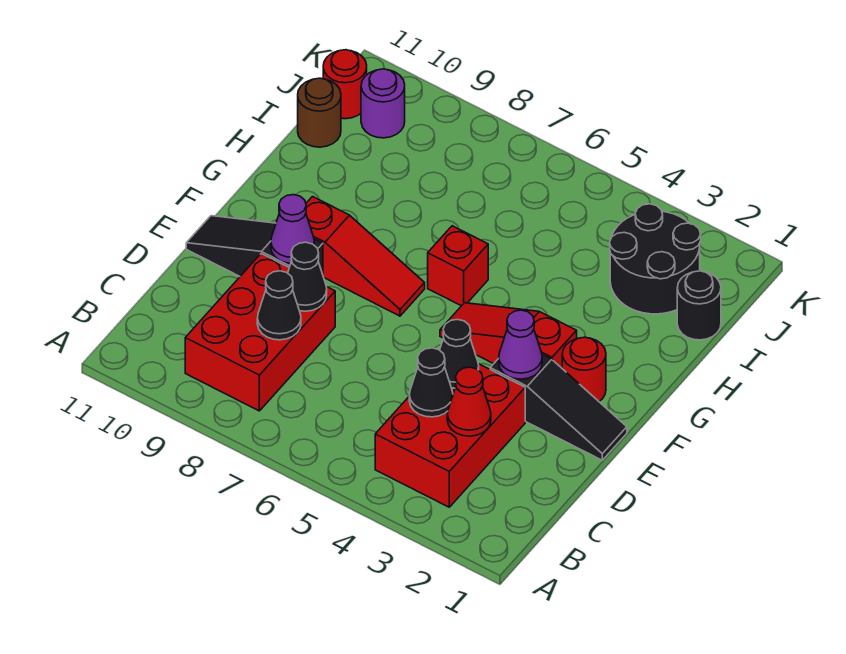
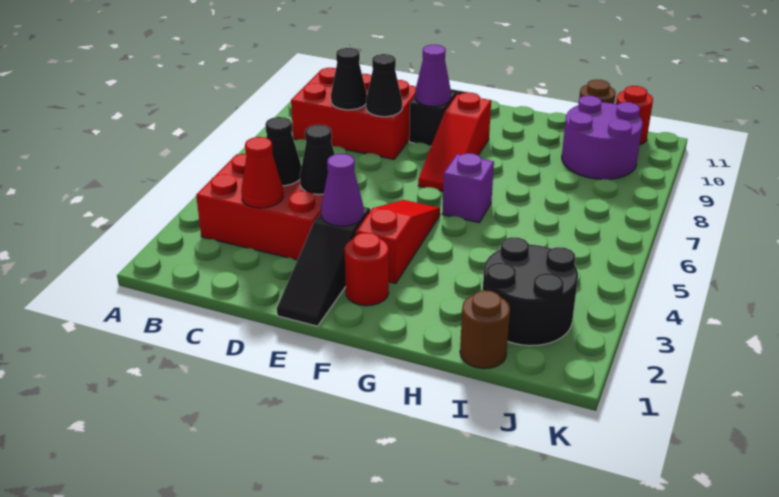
red brick G6 level 1 -> purple brick G6 level 1
black round brick I1 level 1 -> brown round brick I1 level 1
purple round brick J10 level 1 -> purple round brick I9:J10 level 1

